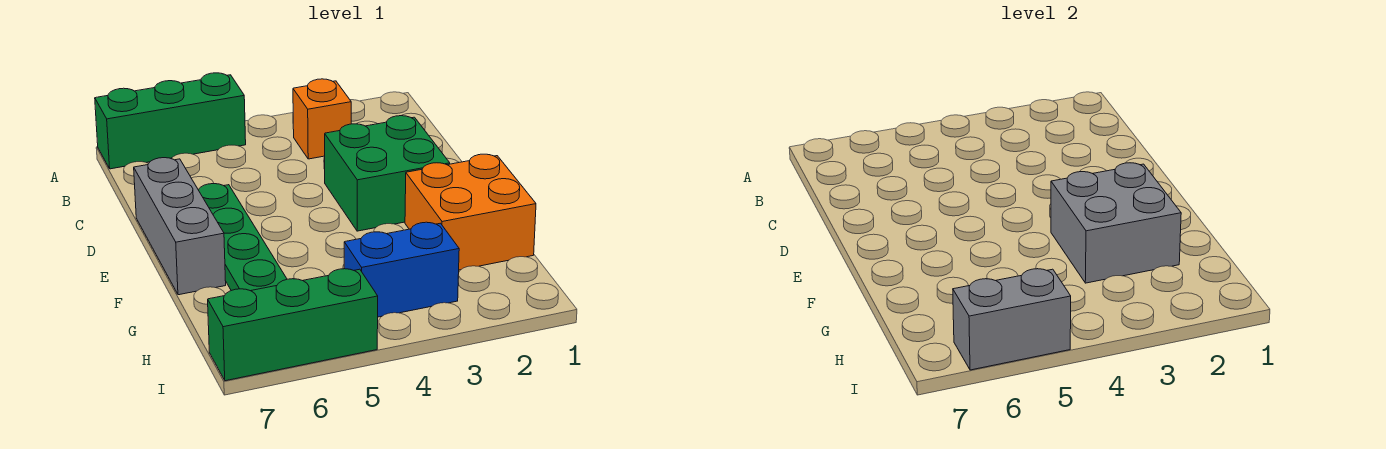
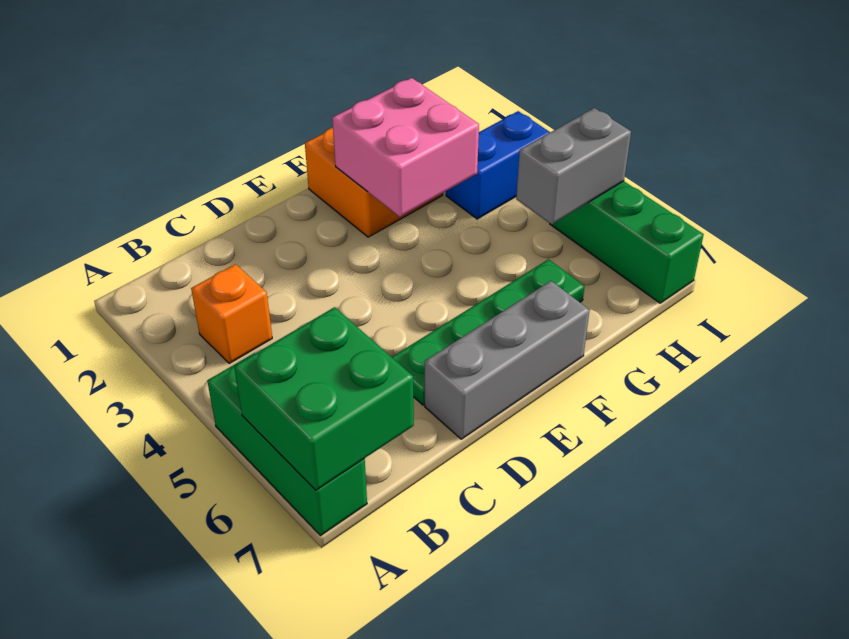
green brick D2:E3 level 1 -> green brick A6:B7 level 2
grey brick F2:G3 level 2 -> pink brick F2:G3 level 2
blue brick H3:H4 level 1 -> blue brick H3:I3 level 1
grey brick I5:I6 level 2 -> grey brick H5:I5 level 2

